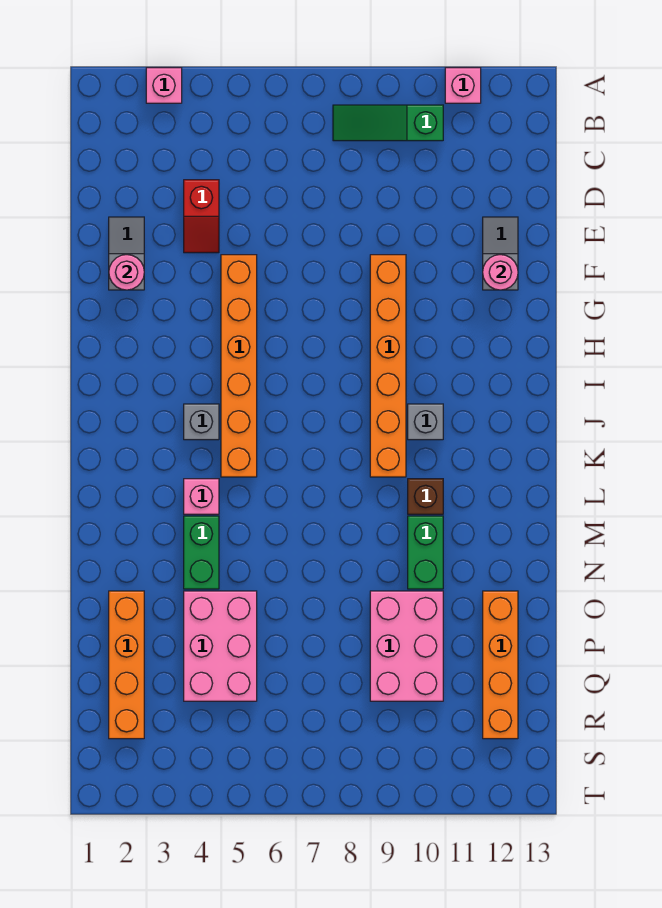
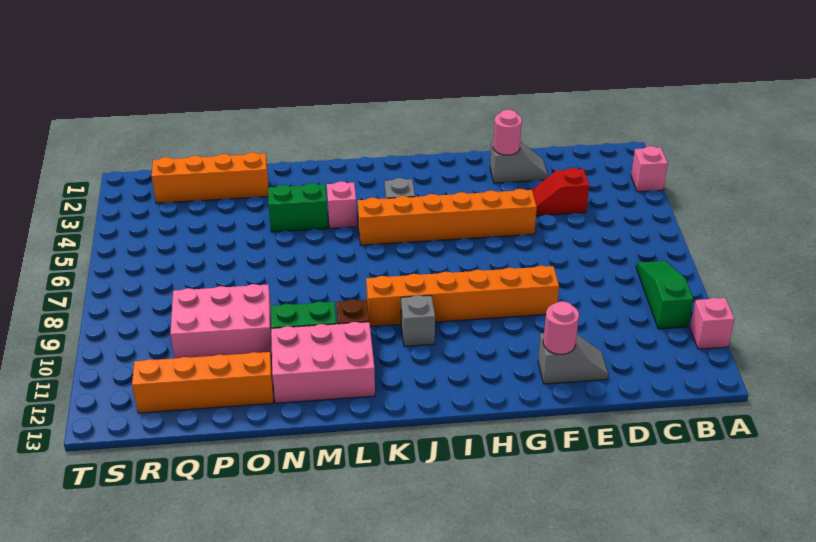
pink brick O4:Q5 level 1 -> pink brick L11:N12 level 1

